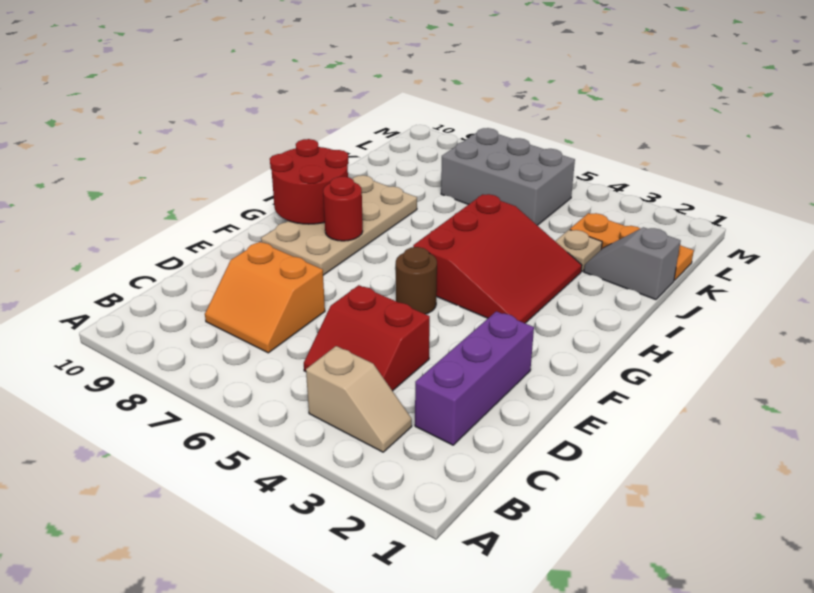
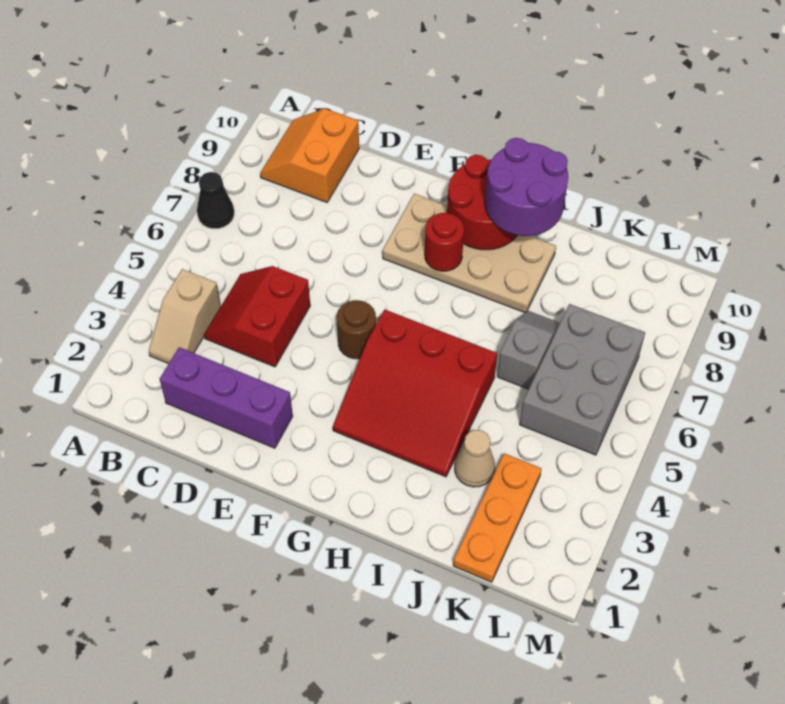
none -> black cone A7 level 1
orange slope C7:D8 level 1 top D -> orange slope B9:C10 level 1 top C
none -> purple round brick H9:I10 level 3
grey slope J1:J2 level 1 top 1 -> grey slope J6:J7 level 1 top 6
tan plate J3 level 1 -> tan cone J3 level 1

